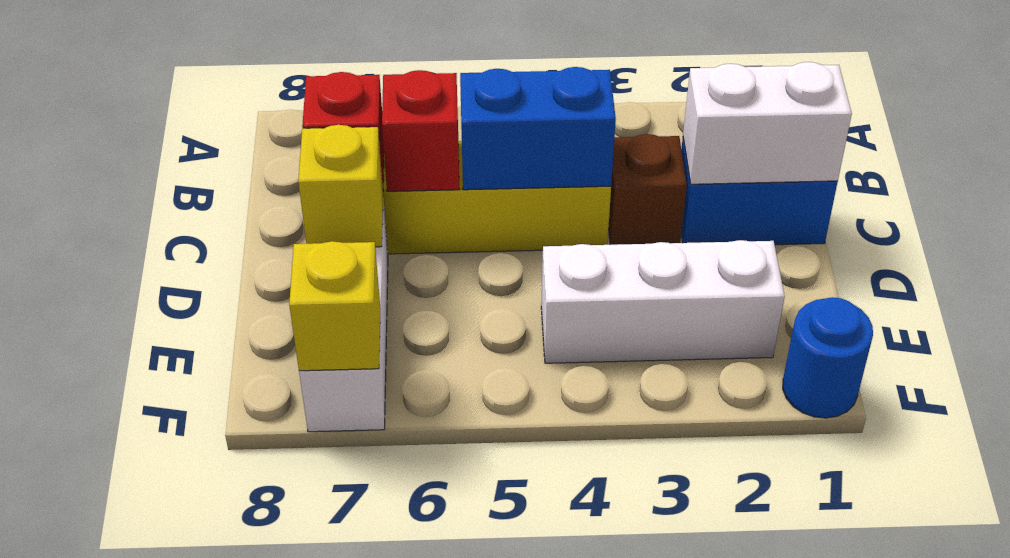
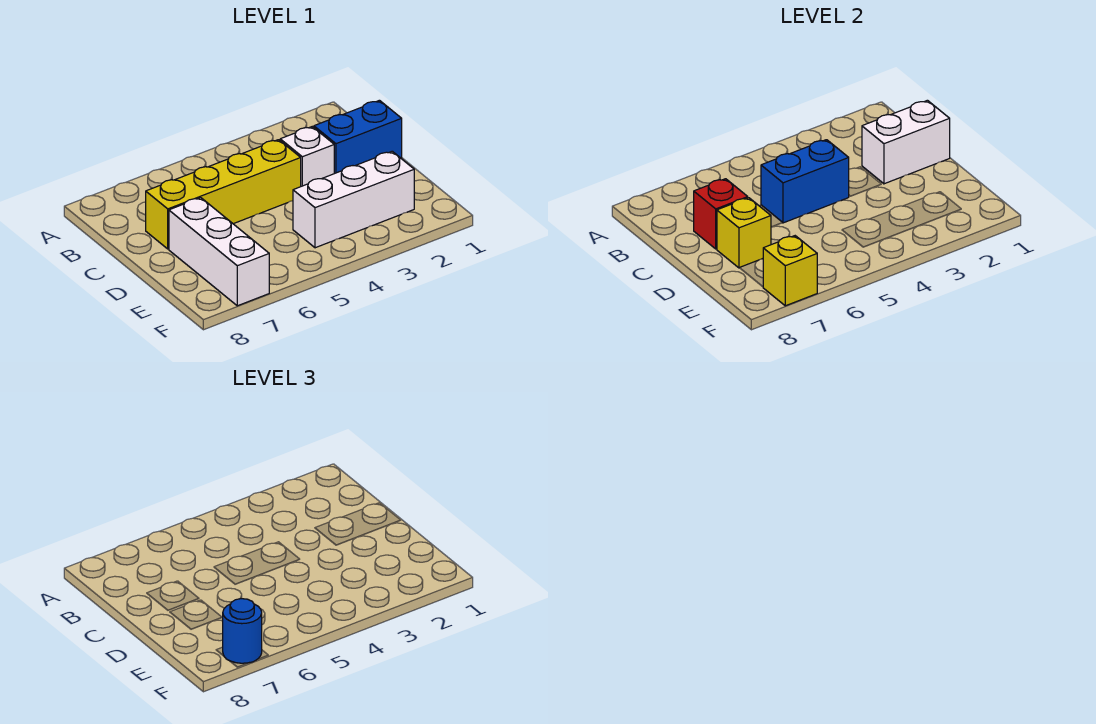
brown brick C3 level 1 -> white brick C3 level 1
red brick C6 level 2 -> none
blue round brick F1 level 1 -> blue round brick F7 level 3

